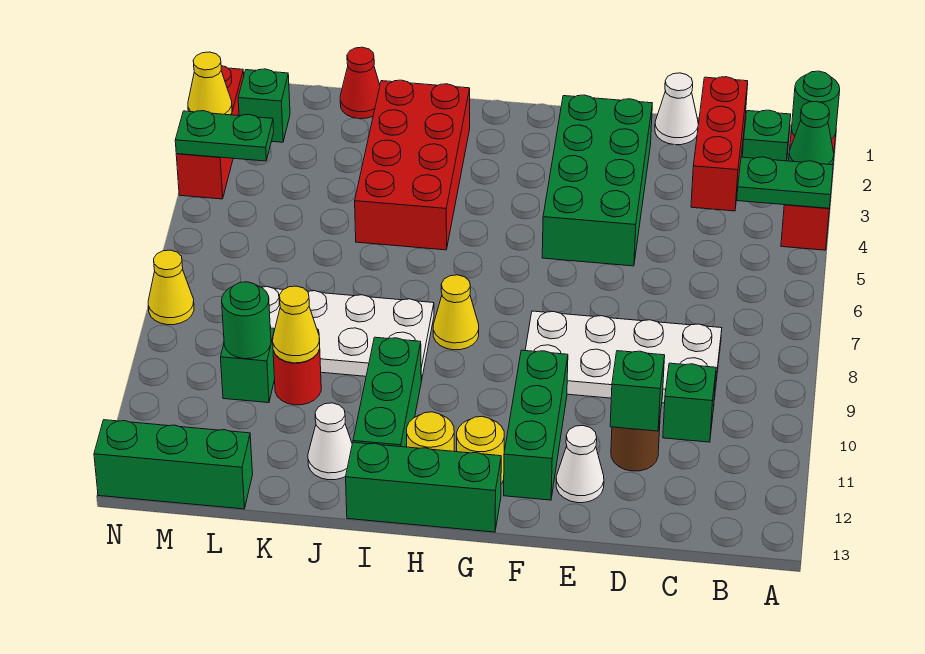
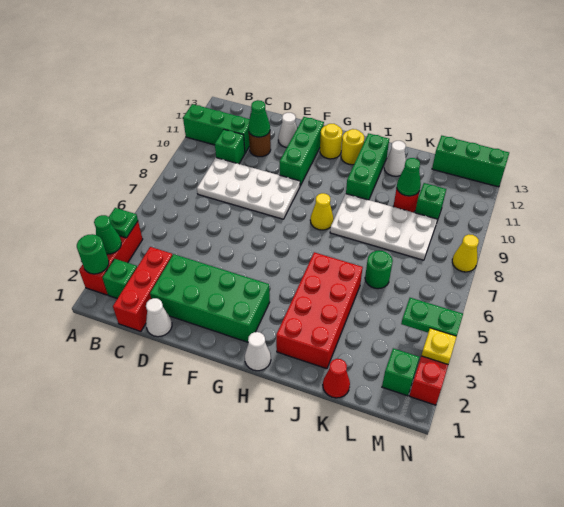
green plate A4:B4 level 2 -> green plate A4 level 2
green brick D11 level 2 -> green cone D11 level 2
green brick E2:F5 level 1 -> green brick D2:G3 level 1
green brick G13:I13 level 1 -> green brick A11:C11 level 1
none -> white cone H1 level 1
yellow cone K10 level 2 -> green cone K10 level 2
green round brick L10 level 2 -> green round brick K6 level 1
yellow cone N3 level 2 -> yellow plate N3 level 2

